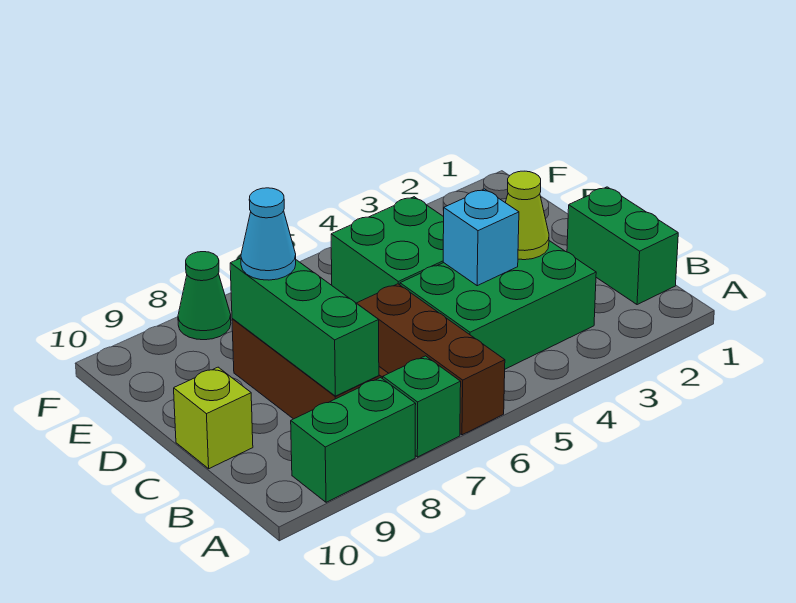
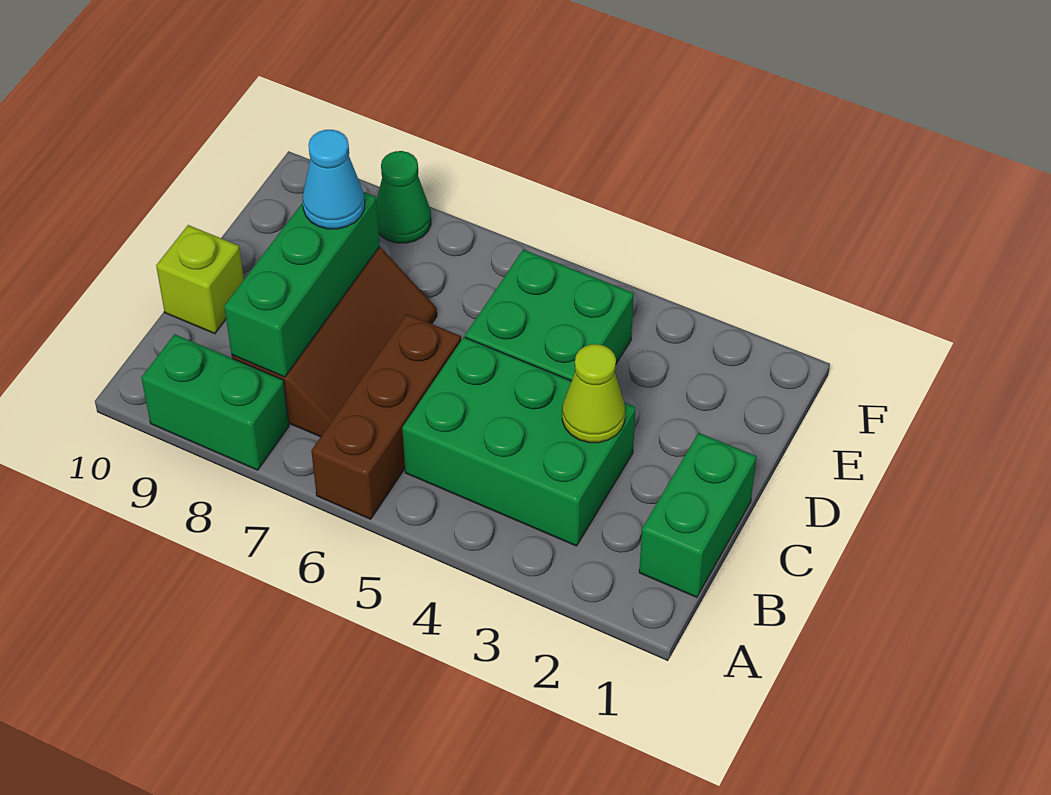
green brick A7 level 1 -> none
cyan brick C4 level 2 -> none

